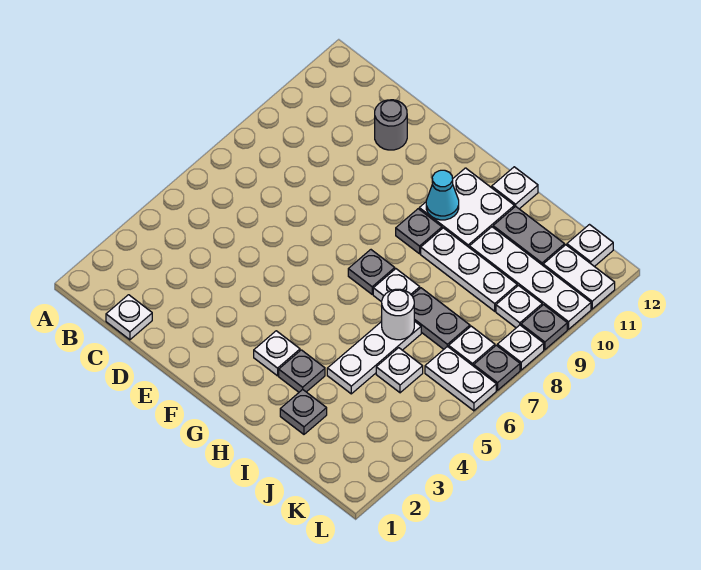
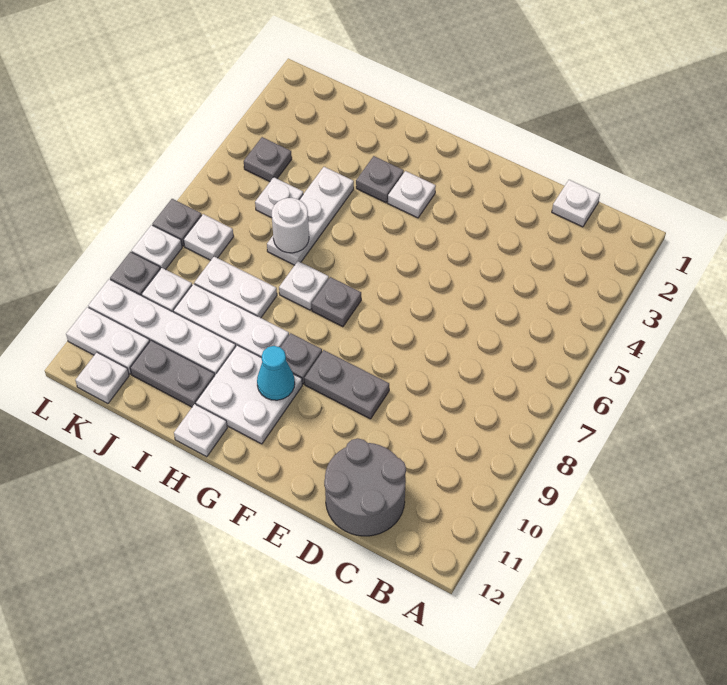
grey round brick D11 level 1 -> grey round brick C11:D12 level 1
grey plate I2 level 1 -> grey plate K4 level 1
grey plate I7:J7 level 1 -> grey plate E9:F9 level 1
white plate K6:L6 level 1 -> white plate I8:J8 level 1

